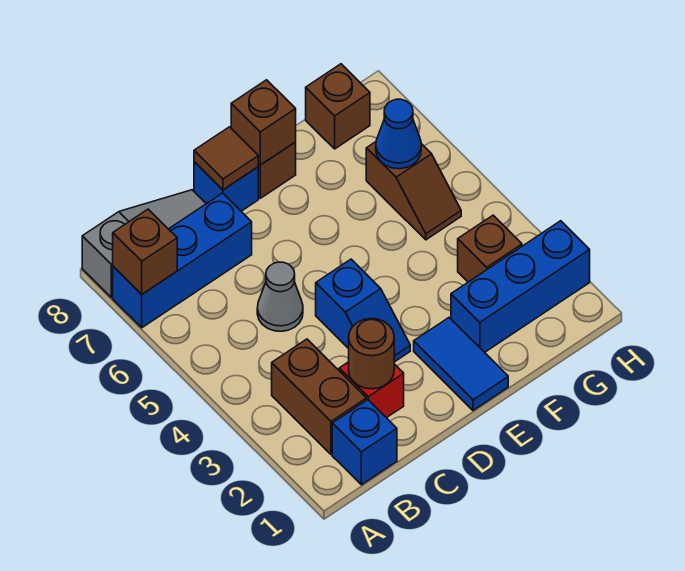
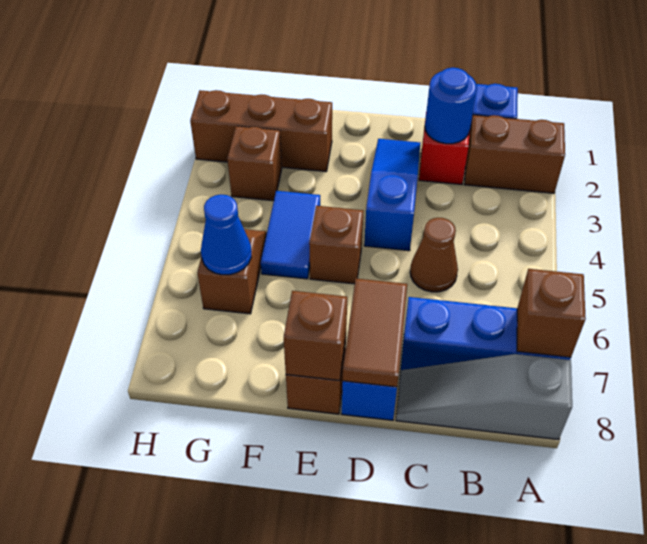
brown brick B2:B3 level 1 -> brown brick A2:B2 level 1
brown round brick C2 level 2 -> blue round brick C2 level 2
grey cone C5 level 1 -> brown cone C5 level 1
blue slope D3:D4 level 1 top 4 -> blue slope D2:D4 level 1 top 4
brown tile D8 level 2 -> brown tile D7:D8 level 2
blue tile E1:E2 level 1 -> blue tile F4:F5 level 1
blue brick F2:H2 level 1 -> brown brick F2:H2 level 1
brown brick G8 level 1 -> brown brick E5 level 1

